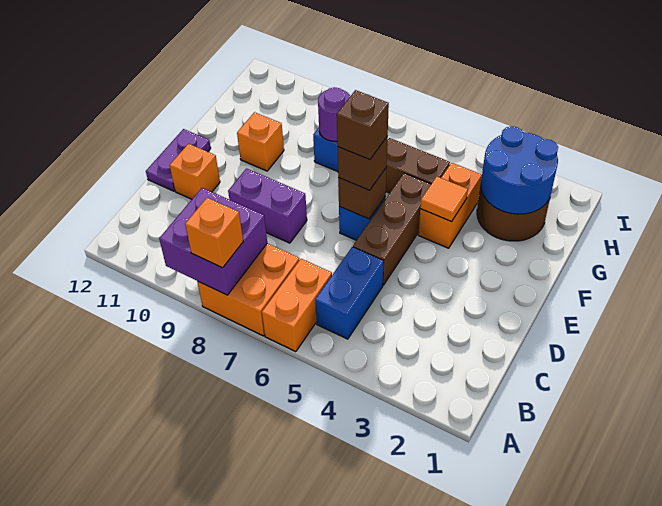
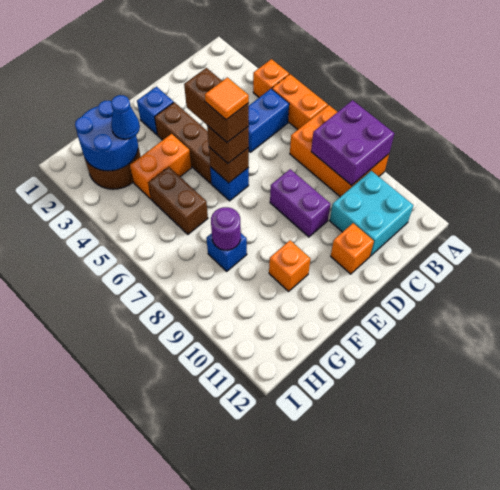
orange brick A6:B6 level 1 -> orange brick A5:A6 level 1
orange brick A7:B8 level 1 -> orange brick A7:B9 level 1
orange brick A8 level 3 -> orange brick A4 level 1
none -> cyan brick B10:C11 level 1
brown brick D5:F5 level 1 -> brown brick E3:E5 level 1
purple plate D12:E12 level 1 -> none
none -> blue brick E2 level 1
brown brick E6 level 4 -> brown brick E5:E6 level 4
orange tile F4 level 2 -> orange tile E6 level 5
none -> blue cone G3 level 3

